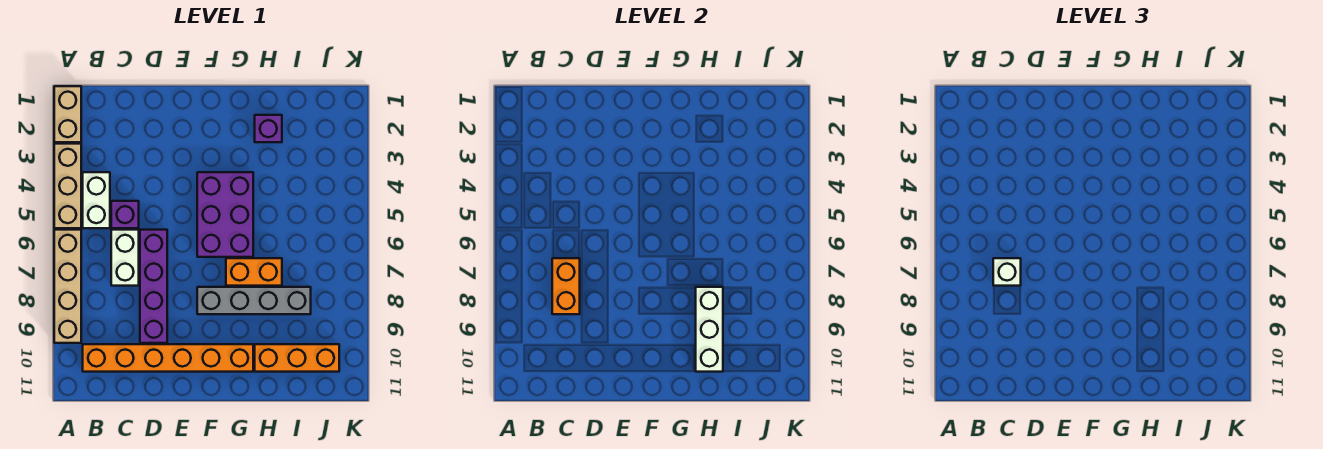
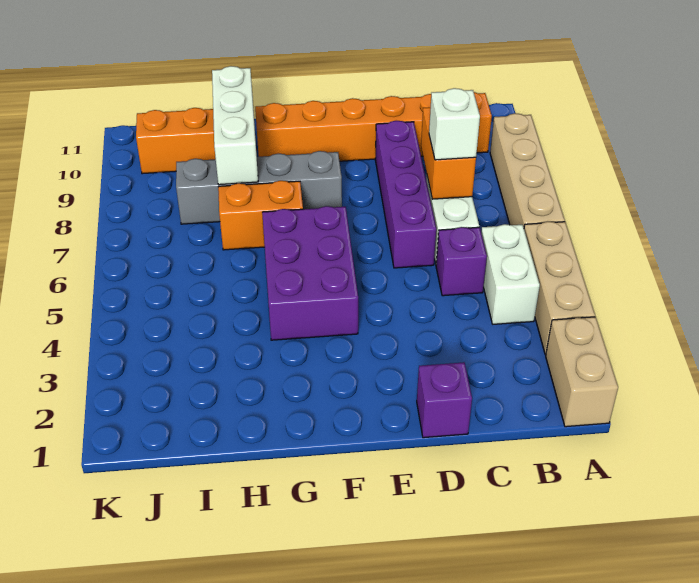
purple brick H2 level 1 -> purple brick D1 level 1

